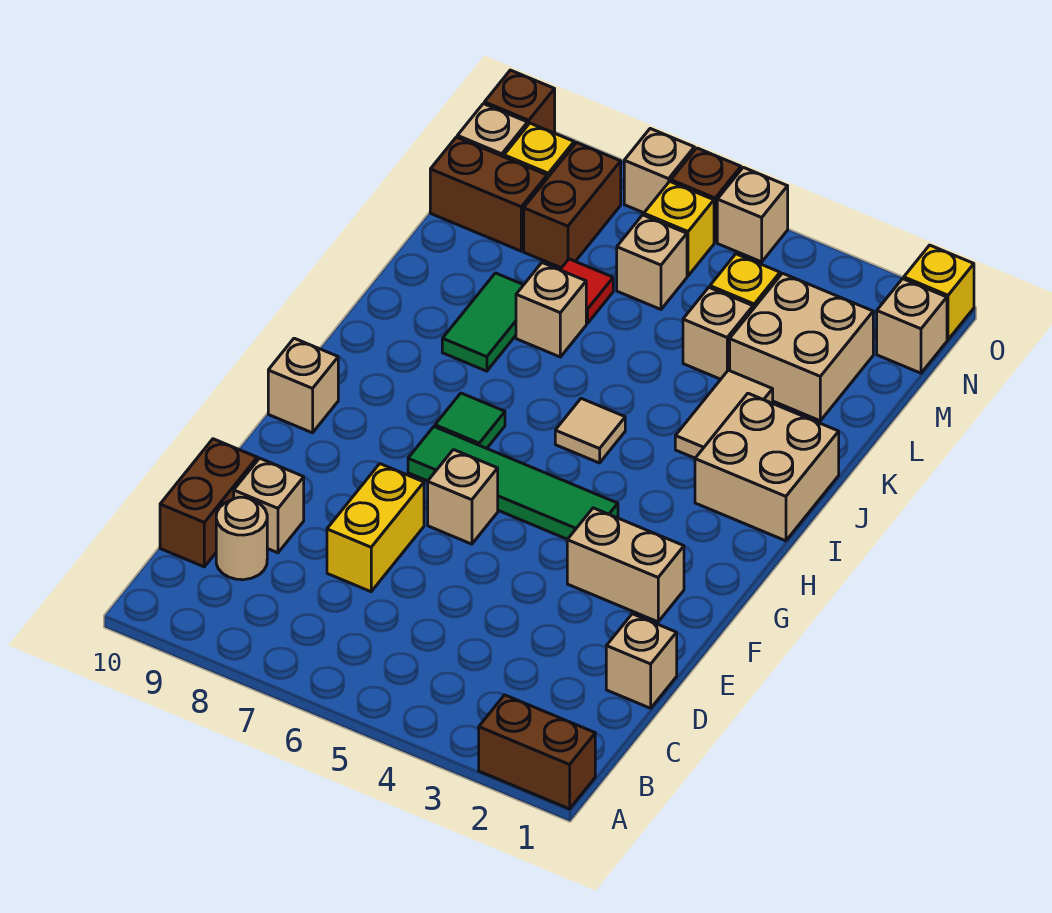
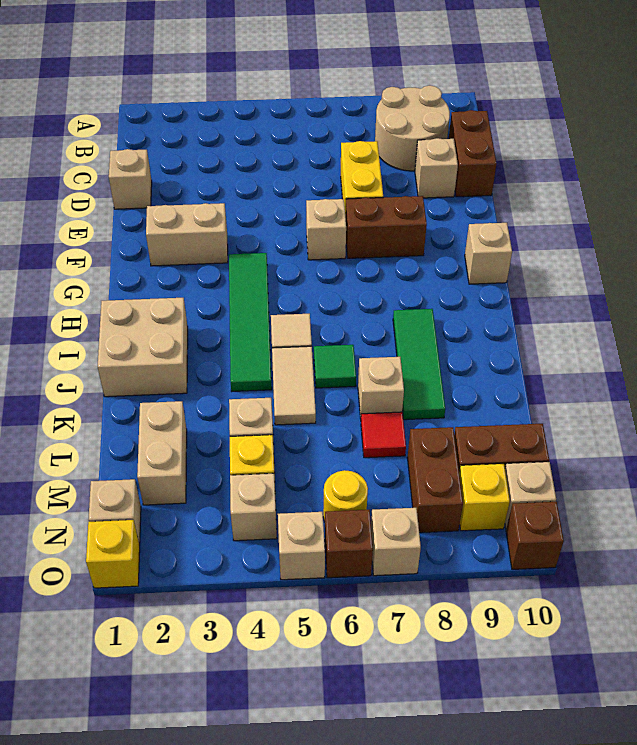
brown brick A1:A2 level 1 -> brown brick F7:F8 level 1
tan round brick C9 level 1 -> tan round brick B8:C9 level 1
green tile G4:G7 level 1 -> green tile G4:J4 level 1
green tile H7 level 1 -> green tile J6 level 1
tan tile J3:K3 level 1 -> tan tile J5:K5 level 1
green tile J8:K8 level 1 -> green tile I8:K8 level 1
tan brick L2:M3 level 1 -> tan brick L2:M2 level 1
tan brick M6 level 1 -> tan brick N4 level 1
yellow brick N6 level 1 -> yellow round brick N6 level 1

